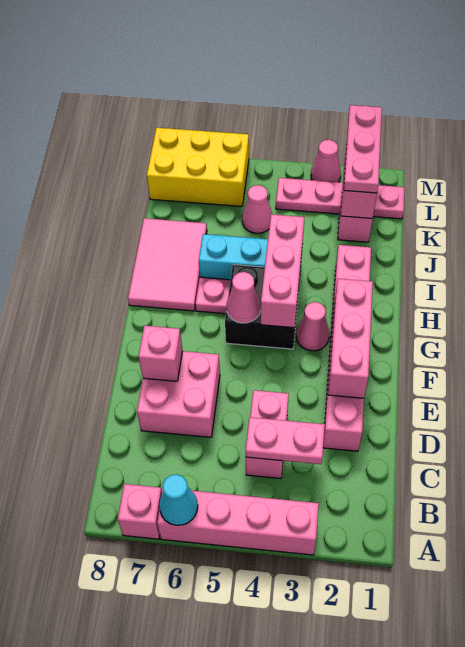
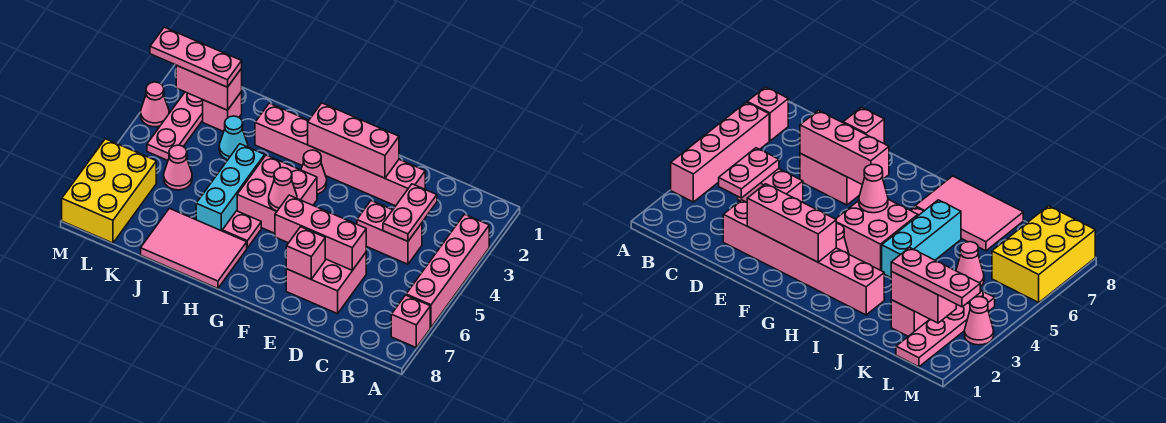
cyan cone A6 level 2 -> cyan cone J3 level 1
black brick G4:H5 level 1 -> pink brick G4:H5 level 1
pink brick G4:I4 level 2 -> pink brick D6:F6 level 2

